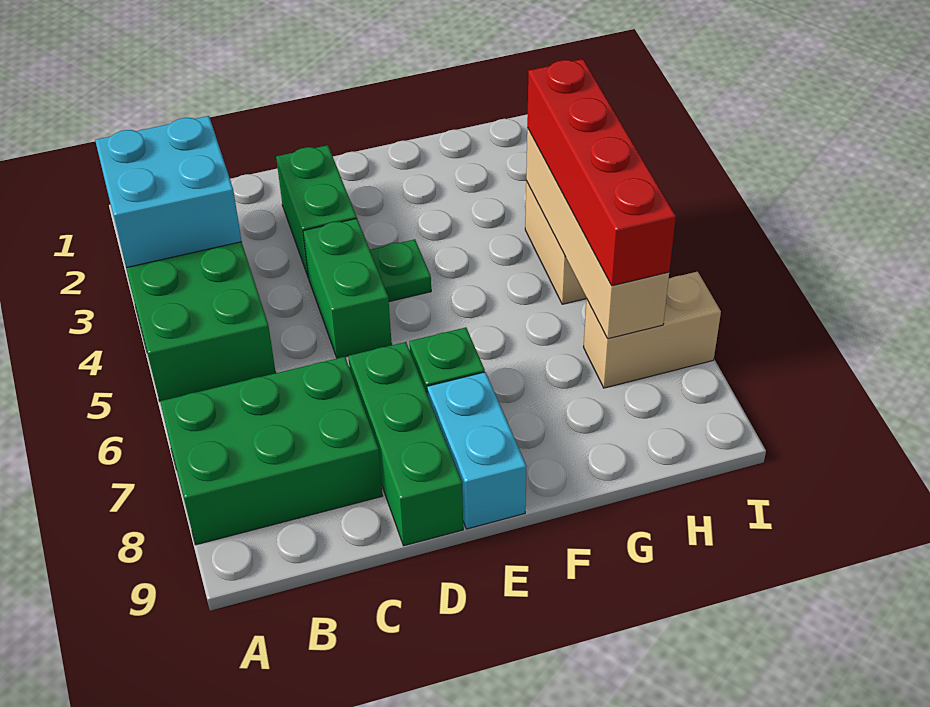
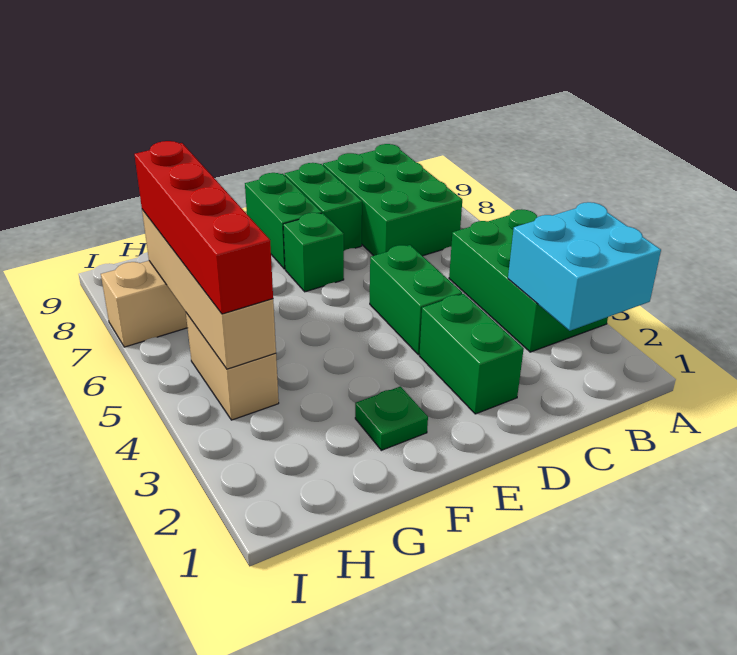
green brick A7:C8 level 1 -> green brick B7:C9 level 1
green brick D7:D9 level 1 -> green brick D8:D9 level 1
green plate E4 level 1 -> green plate F2 level 1
cyan brick E8:E9 level 1 -> green brick E8:E9 level 1

